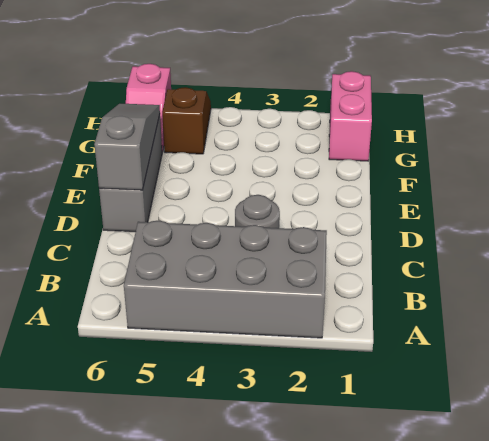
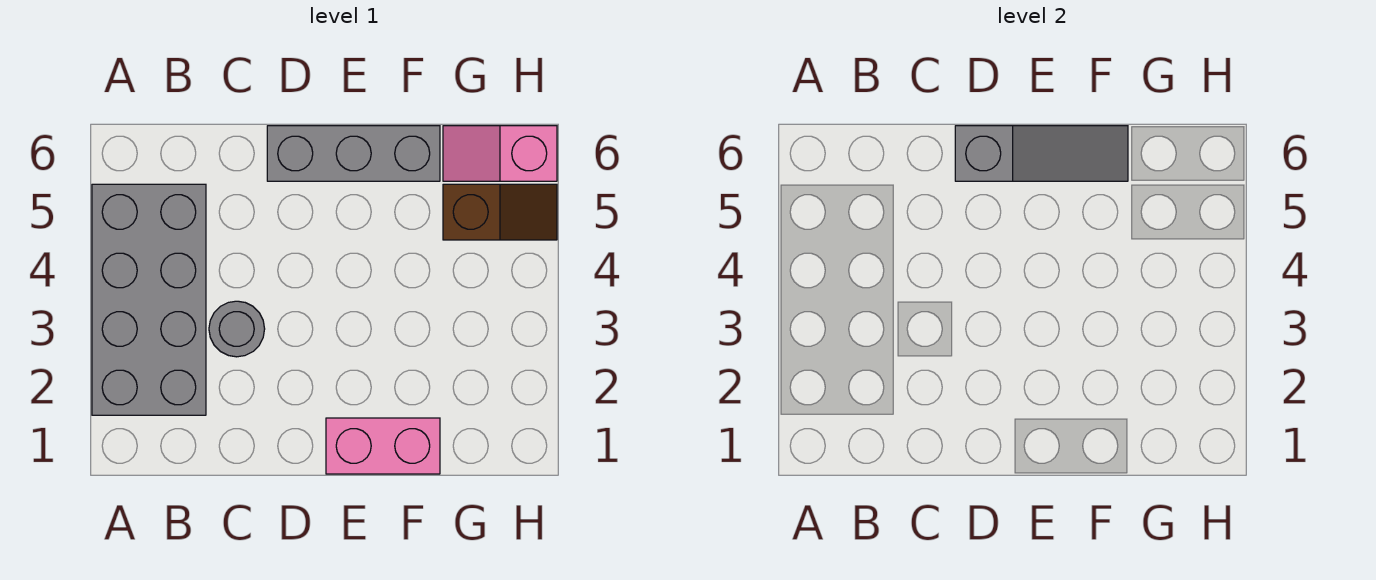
pink brick G1:H1 level 1 -> pink brick E1:F1 level 1

